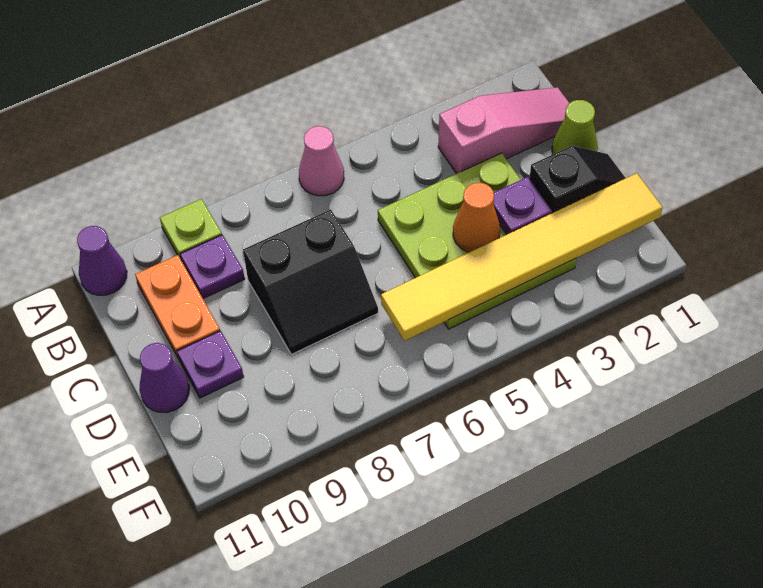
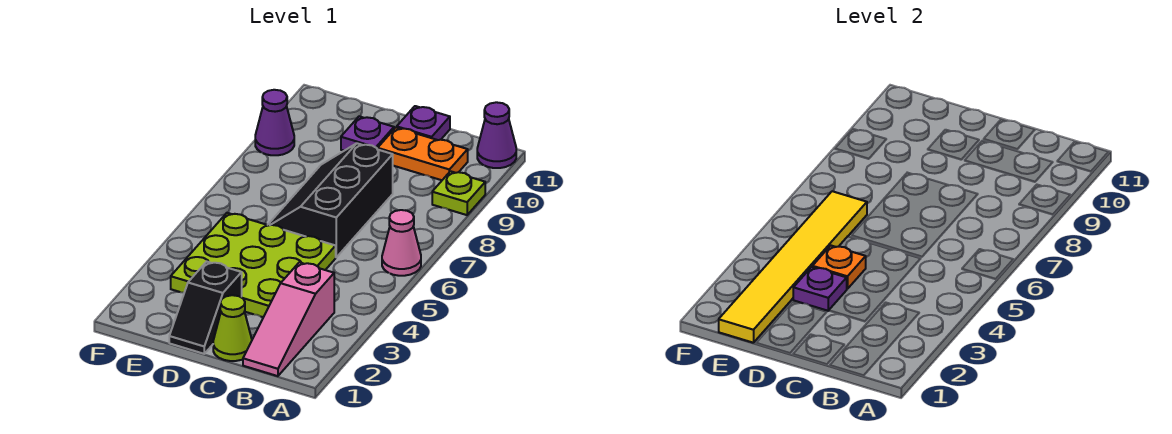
purple plate B9 level 1 -> purple plate C11 level 1
black slope C7:D8 level 1 top C -> black slope C6:D8 level 1 top C
orange cone D4 level 2 -> orange plate D4 level 2
purple cone D11 level 1 -> purple cone F9 level 1

